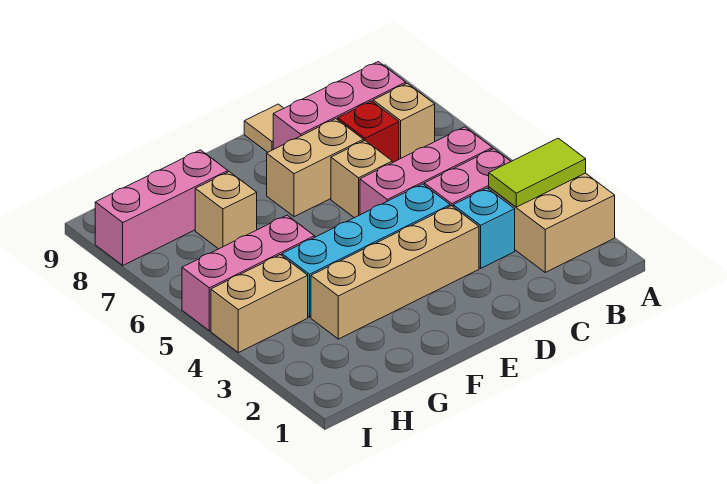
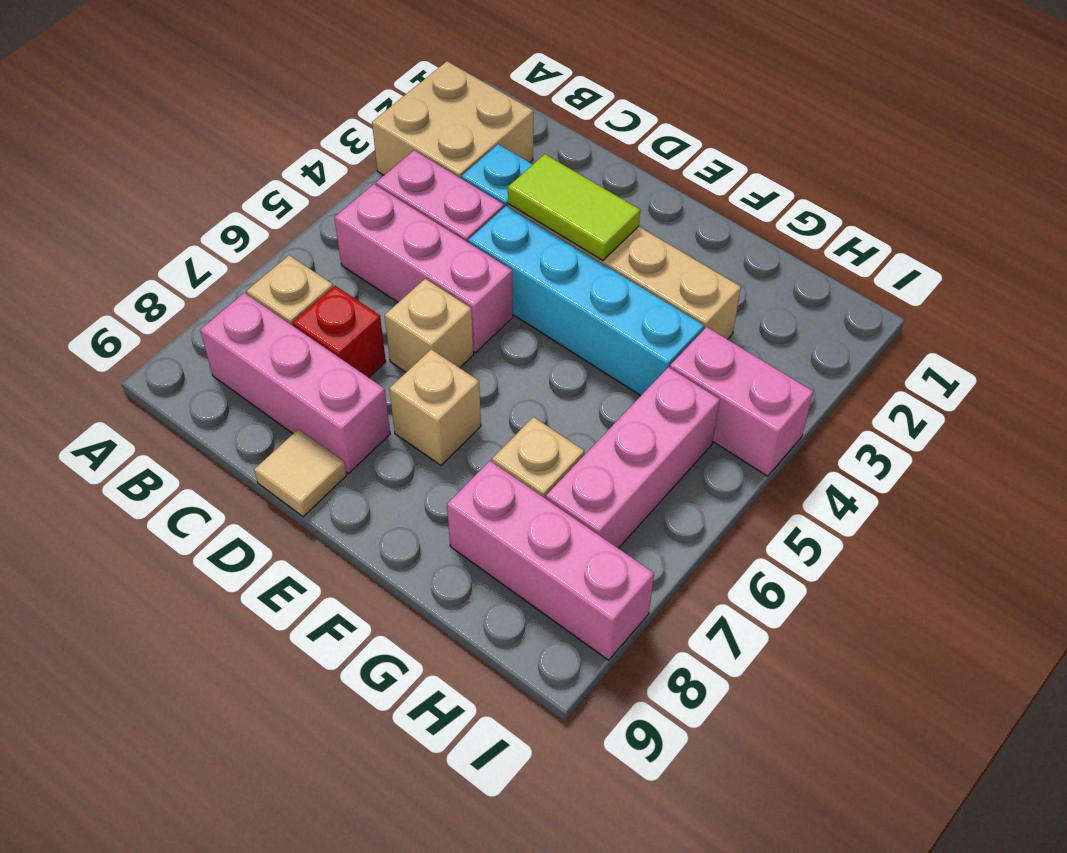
lime tile A3:B3 level 2 -> lime tile D3:E3 level 2
tan brick D7:E7 level 1 -> tan brick E7 level 1
pink brick G5:I5 level 1 -> pink brick H5:H7 level 1
tan brick H4:I4 level 1 -> pink brick H4:I4 level 1

